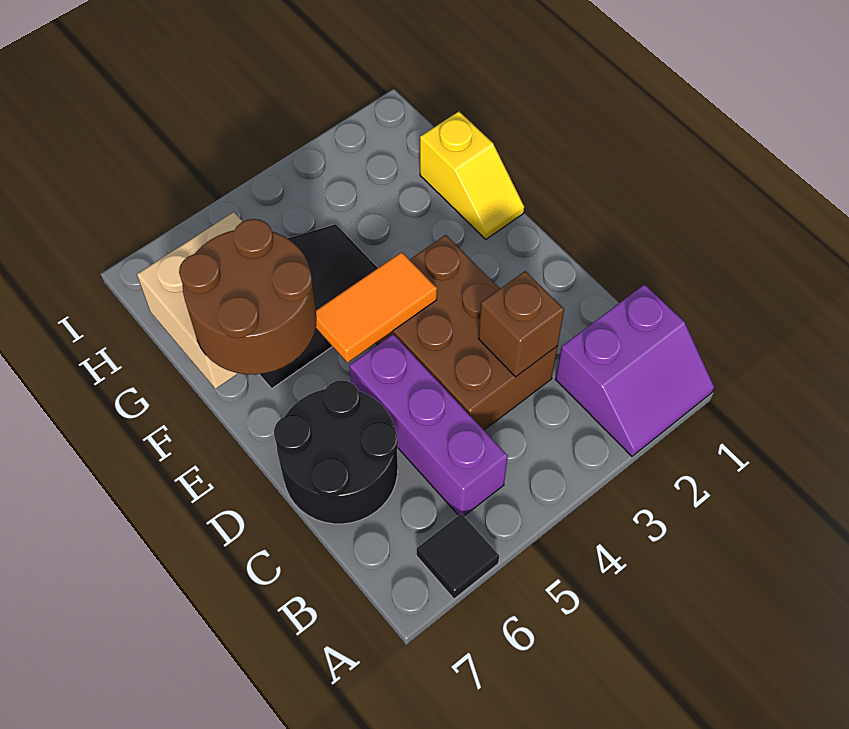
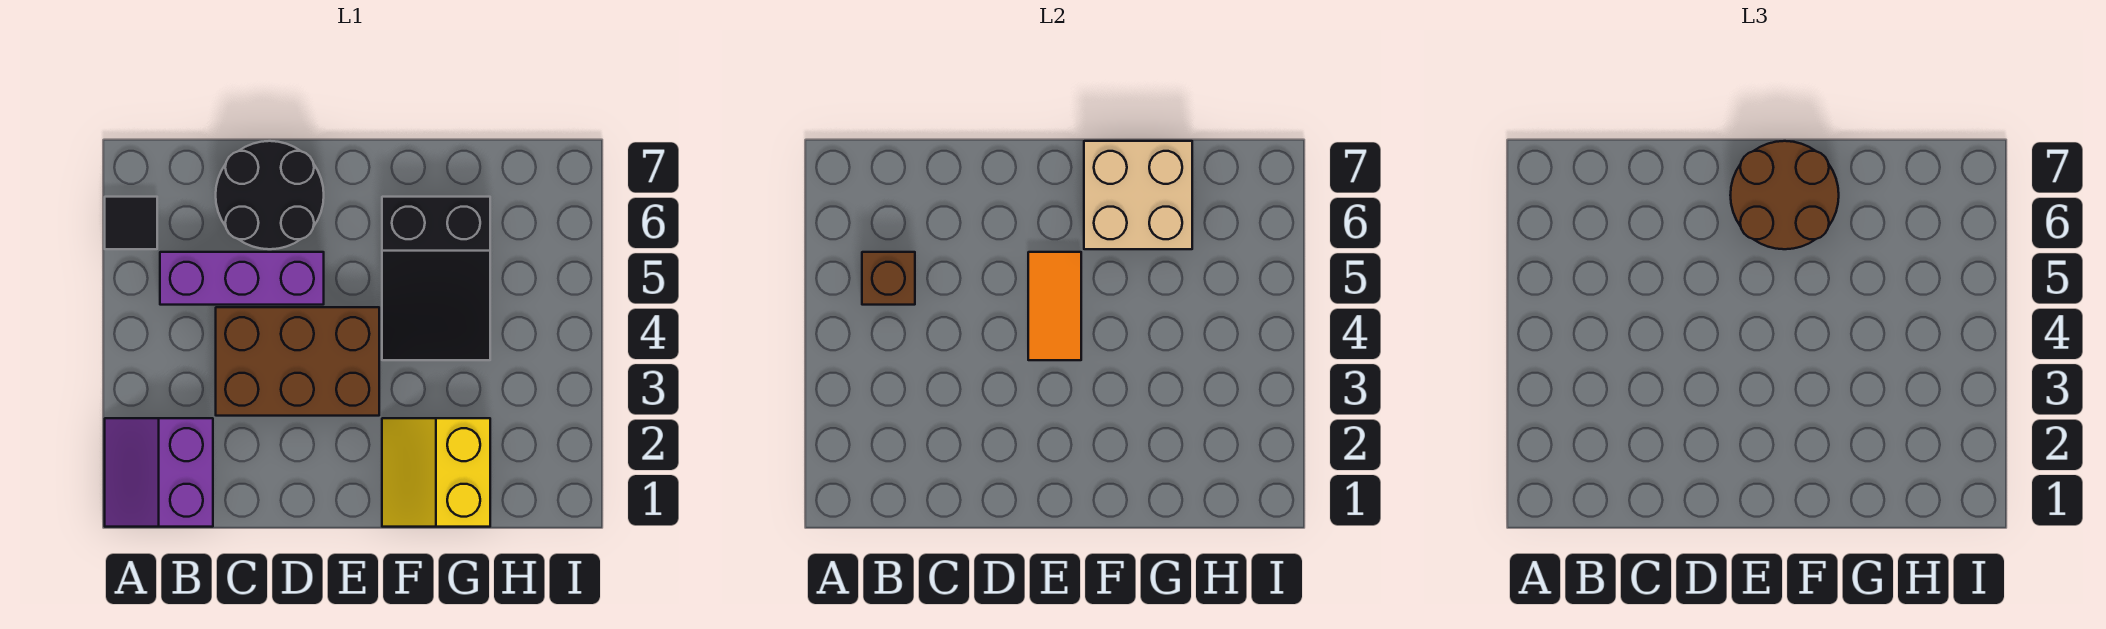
brown brick C3 level 2 -> brown brick B5 level 2
yellow slope F1:G1 level 1 top G -> yellow slope F1:G2 level 1 top G

